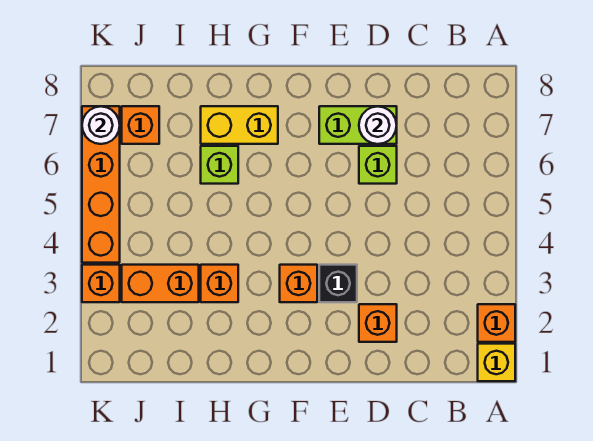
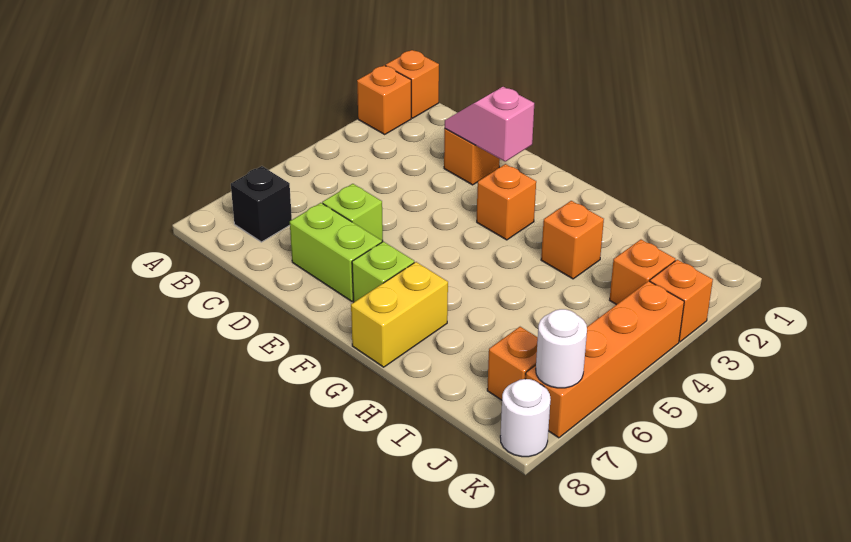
yellow brick A1 level 1 -> orange brick A1 level 1
none -> pink slope D2:E2 level 2 top E
white round brick D7 level 2 -> white round brick K8 level 1
black brick E3 level 1 -> black brick B7 level 1
yellow brick G7:H7 level 1 -> yellow brick G7:G8 level 1
lime brick H6 level 1 -> lime brick F7 level 1
orange brick I3:J3 level 1 -> orange brick J3 level 1

